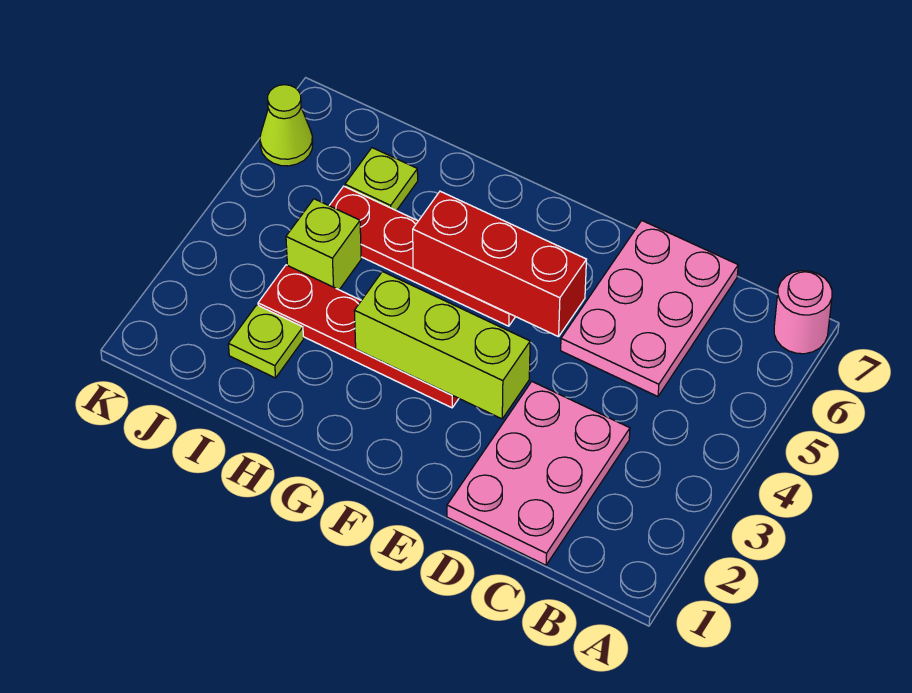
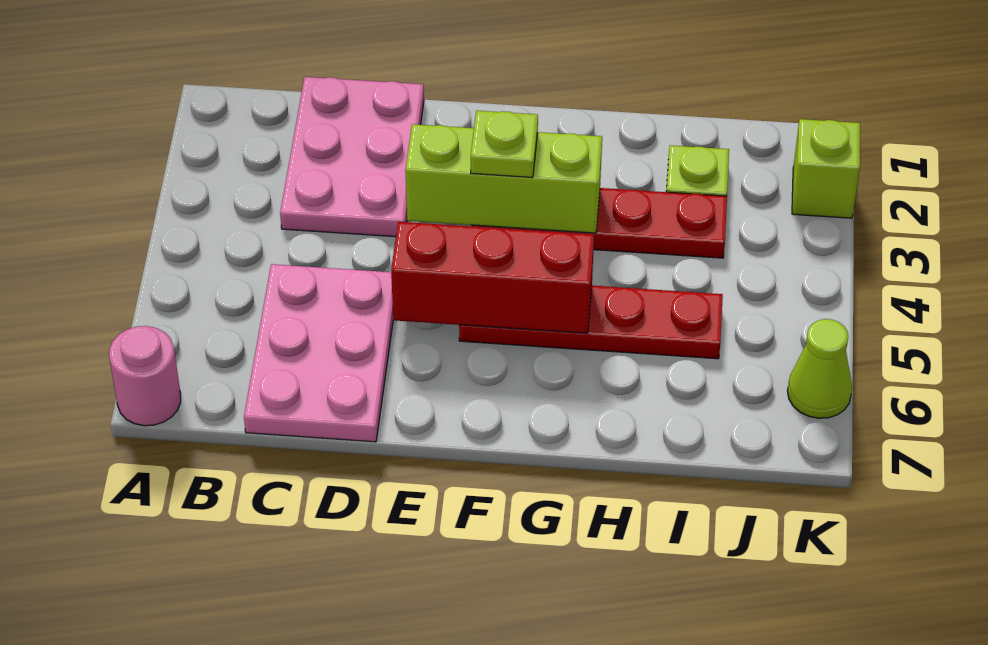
lime brick I4 level 1 -> lime brick K2 level 1
lime plate I6 level 1 -> lime plate F3 level 3

